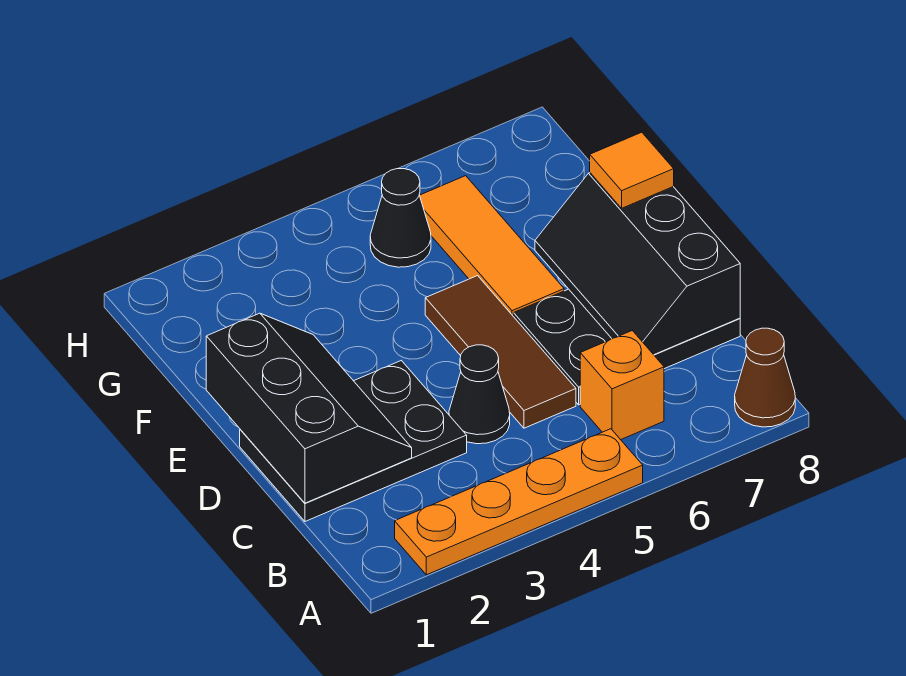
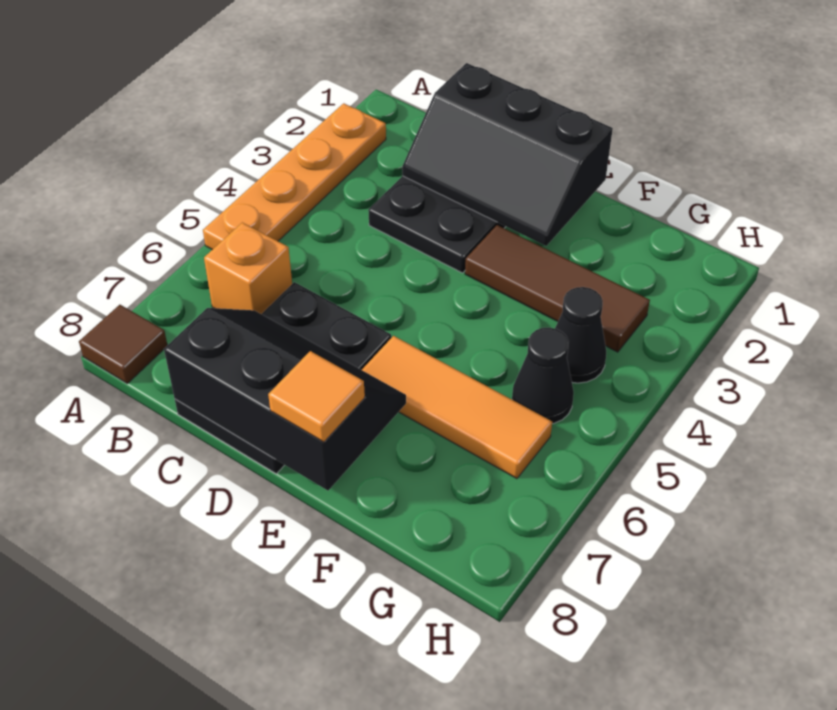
brown cone A8 level 1 -> brown tile A8 level 1
black cone C4 level 1 -> black cone G4 level 1
brown tile C5:E5 level 1 -> brown tile E3:G3 level 1

